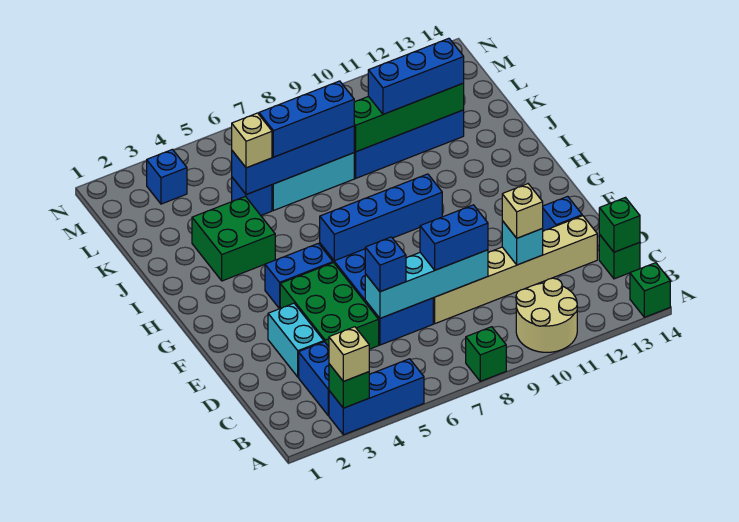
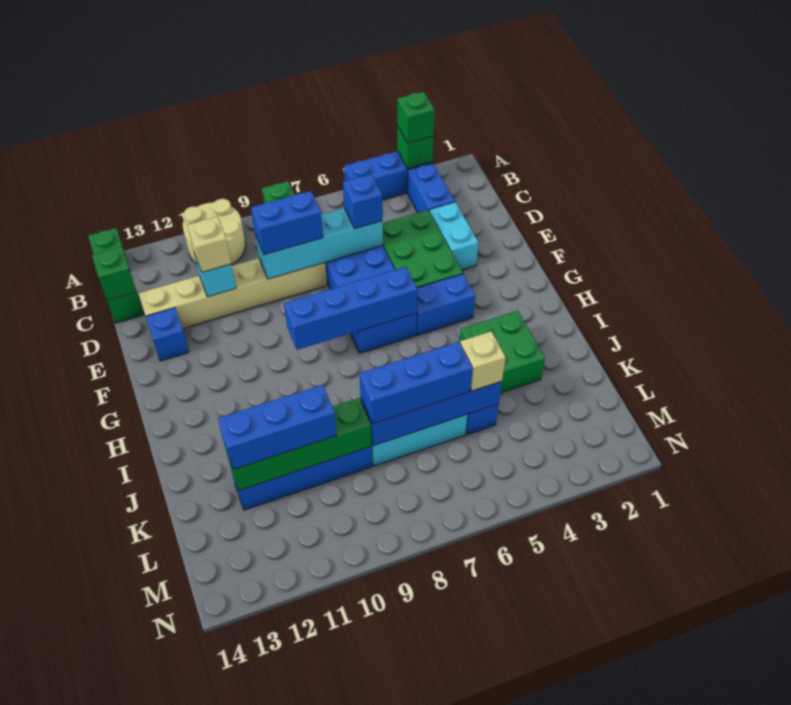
tan brick A3 level 3 -> green brick A3 level 3
blue brick M3 level 1 -> none

